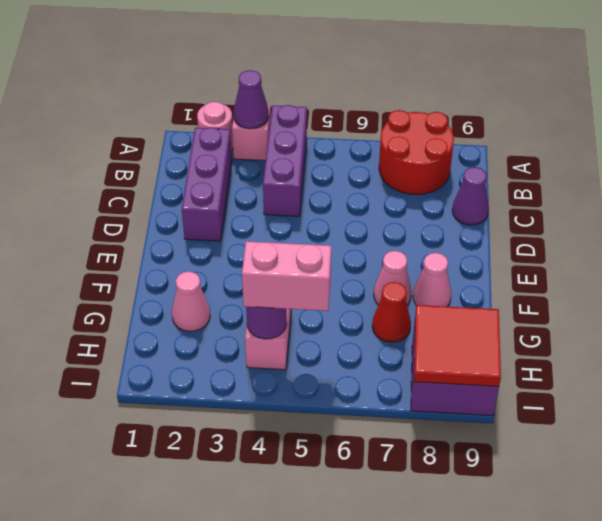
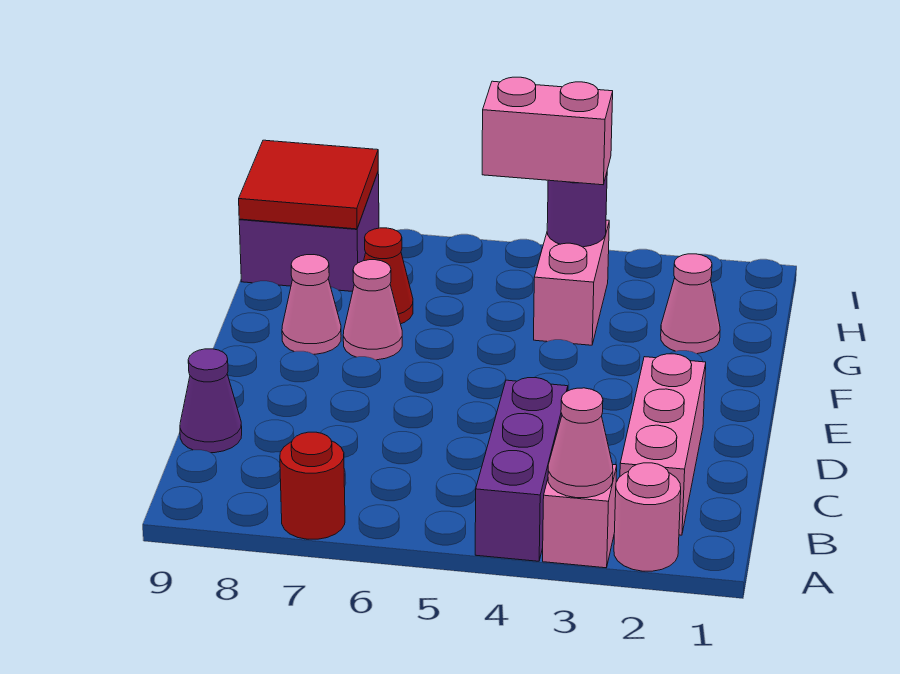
purple cone A3 level 2 -> pink cone A3 level 2
red round brick A7:B8 level 1 -> red round brick A7 level 1
purple brick B2:D2 level 1 -> pink brick B2:D2 level 1

